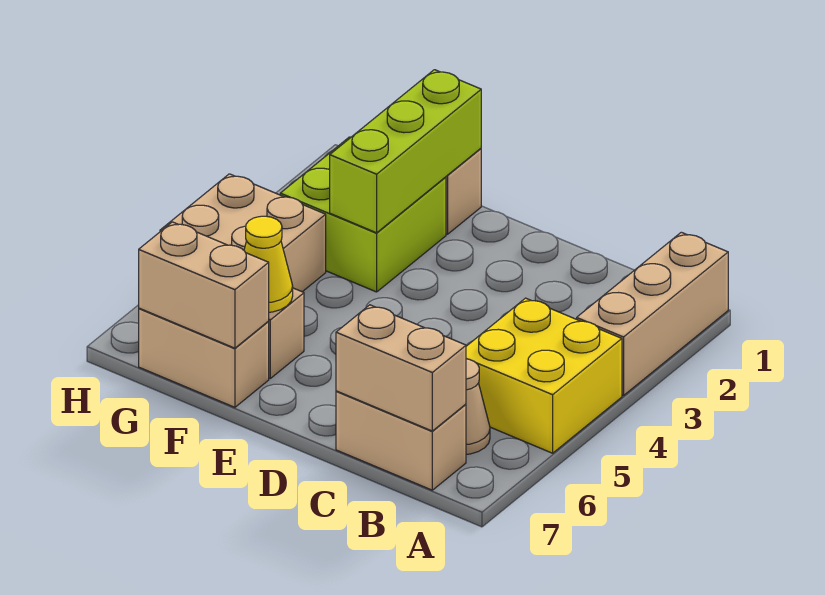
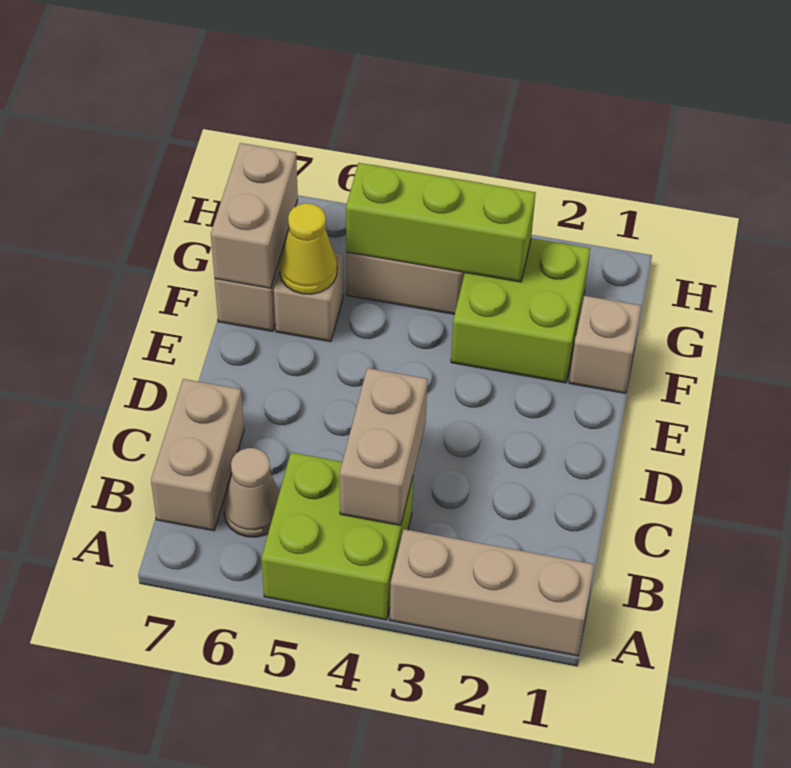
yellow brick A4:B5 level 1 -> lime brick A4:B5 level 1
tan brick B7:C7 level 2 -> tan brick B4:C4 level 2
lime brick F1:F3 level 2 -> lime brick G3:G5 level 2

